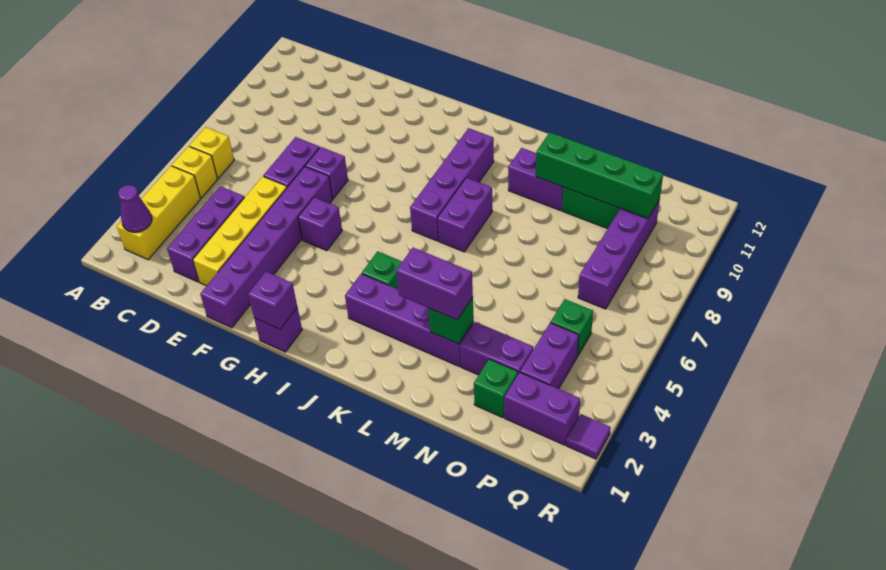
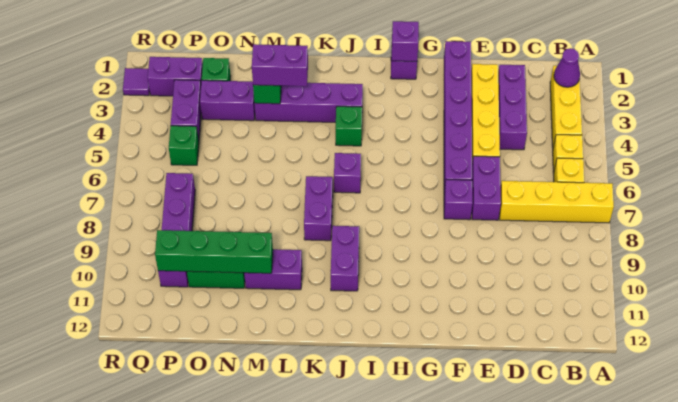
none -> yellow brick A7:D7 level 1
purple brick G5 level 1 -> purple brick J6 level 1
purple brick J7:J10 level 1 -> purple brick J9:J10 level 1

